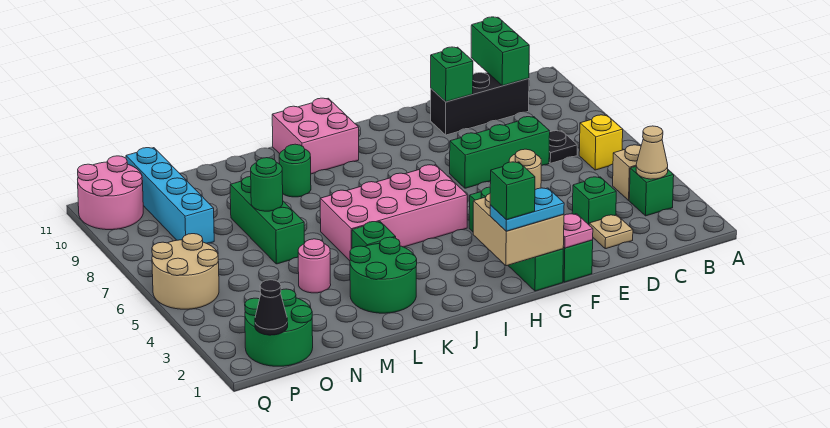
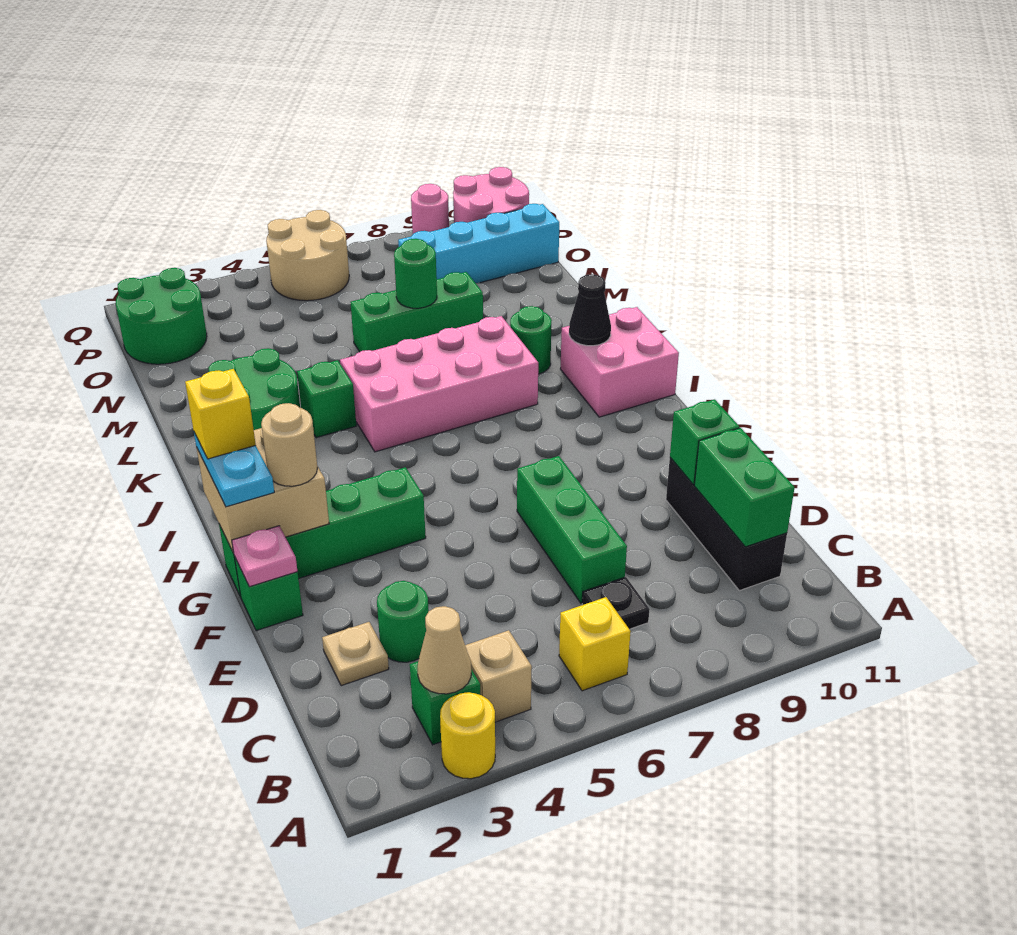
none -> yellow round brick A3 level 1
green brick C10:C11 level 2 -> green brick C10:D10 level 2
green brick D3 level 1 -> green round brick D3 level 1
green brick H1 level 4 -> yellow brick H1 level 4
pink brick H5:K6 level 1 -> pink brick J5:K8 level 1
pink round brick M4 level 1 -> pink round brick Q9 level 1
black cone P1 level 2 -> black cone J10 level 2

